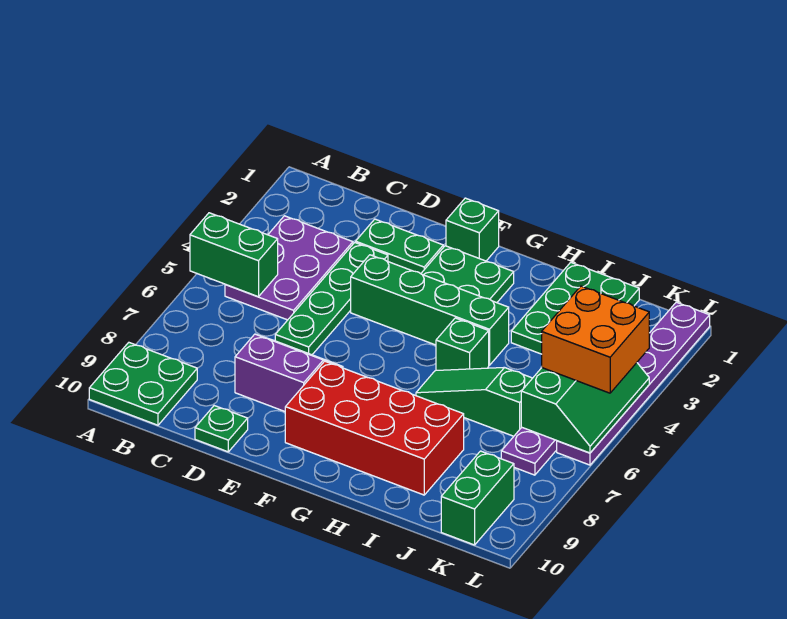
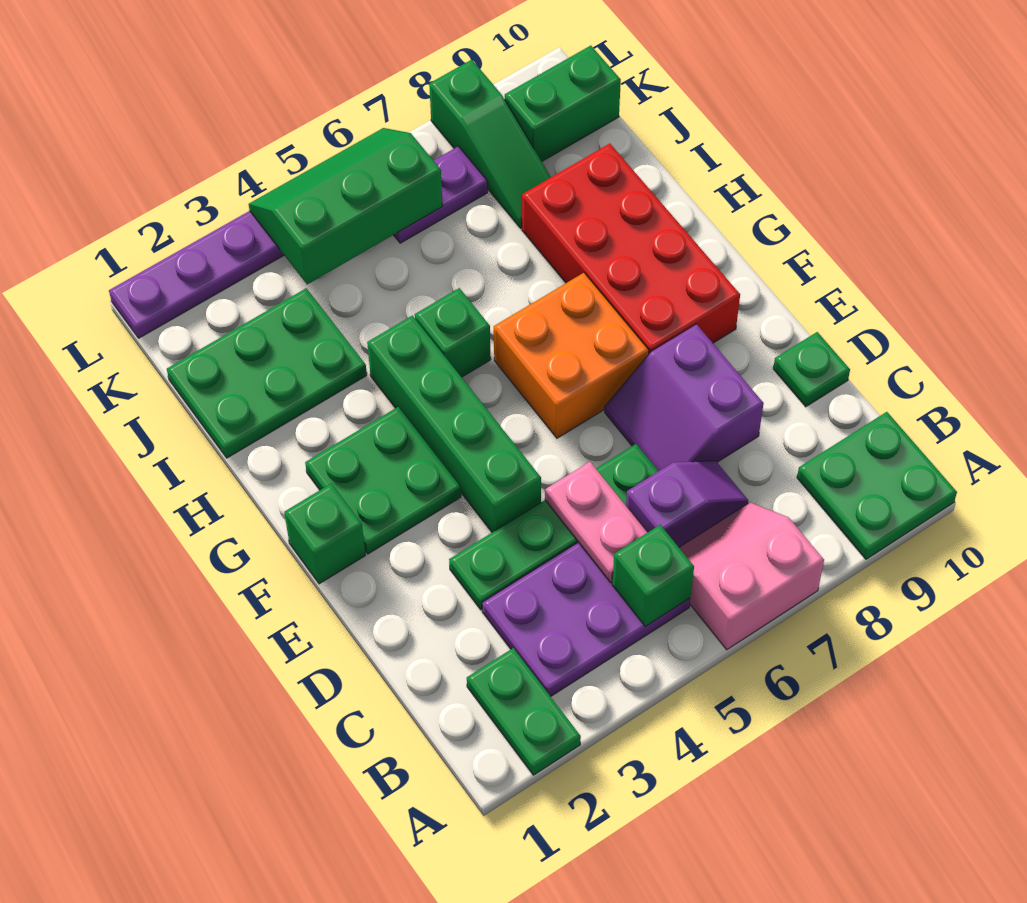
green brick A5:B5 level 2 -> green brick B5 level 2
none -> pink slope A6:B7 level 1 top A
none -> pink plate C5:D5 level 2
none -> purple slope C6:C7 level 1 top 6
green plate D2:E2 level 1 -> green plate A2:B2 level 1
green slope H6:J6 level 1 top J -> green slope J8:L8 level 1 top L
orange brick K4:L5 level 3 -> orange brick F6:G7 level 1

